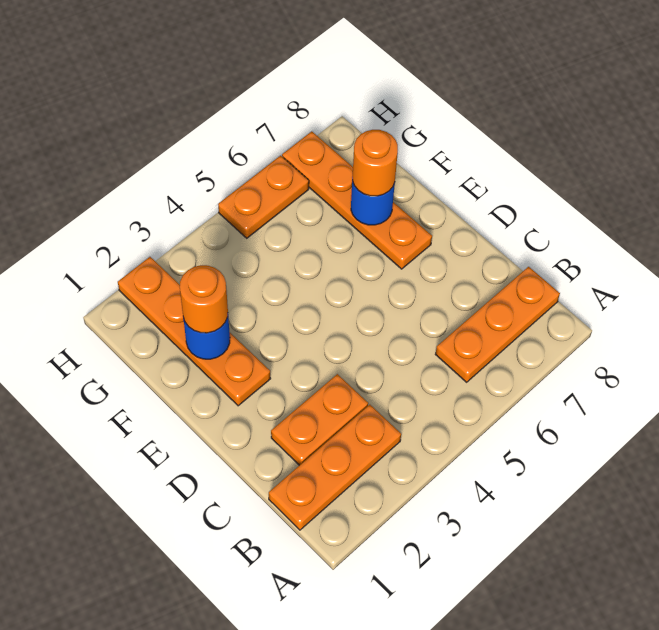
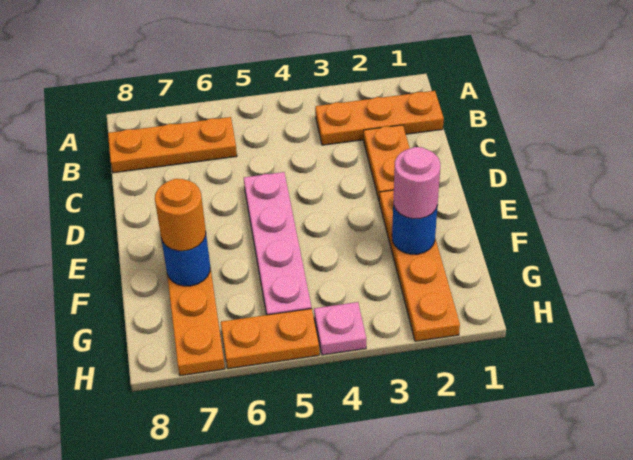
orange plate C2:C3 level 1 -> orange plate C2:D2 level 1
none -> pink plate D5:G5 level 1
orange round brick F2 level 3 -> pink round brick F2 level 3
none -> pink plate H4 level 1

